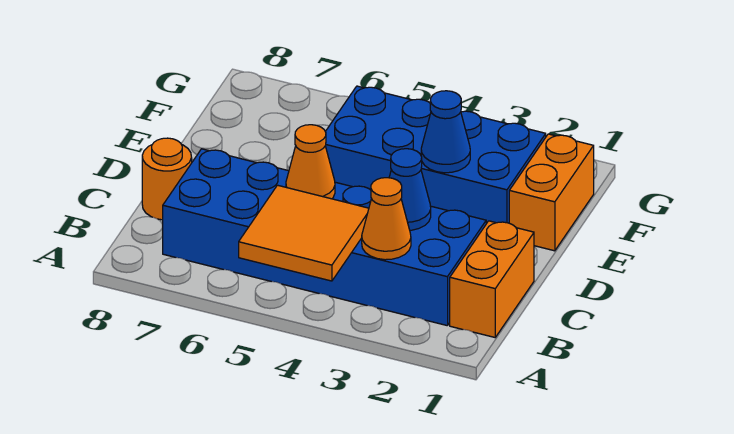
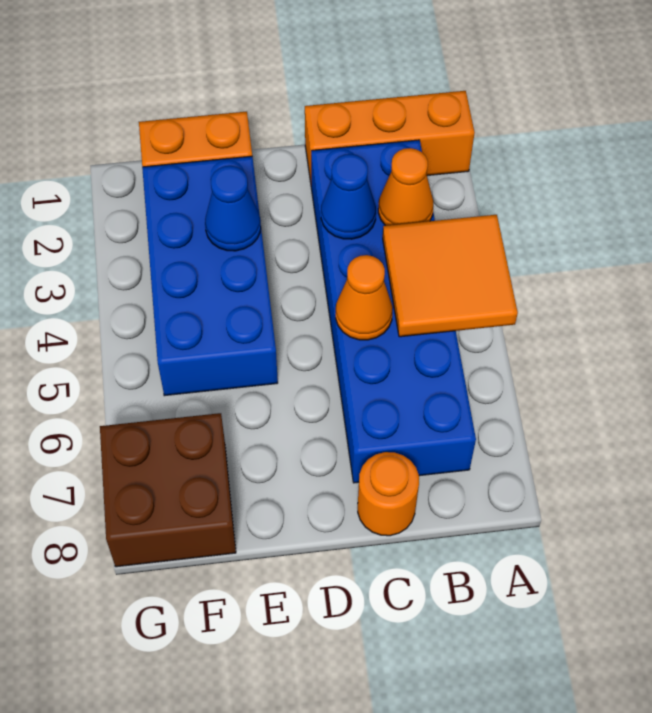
orange brick B1:C1 level 1 -> orange brick A1:C1 level 1
none -> brown brick F7:G8 level 1

